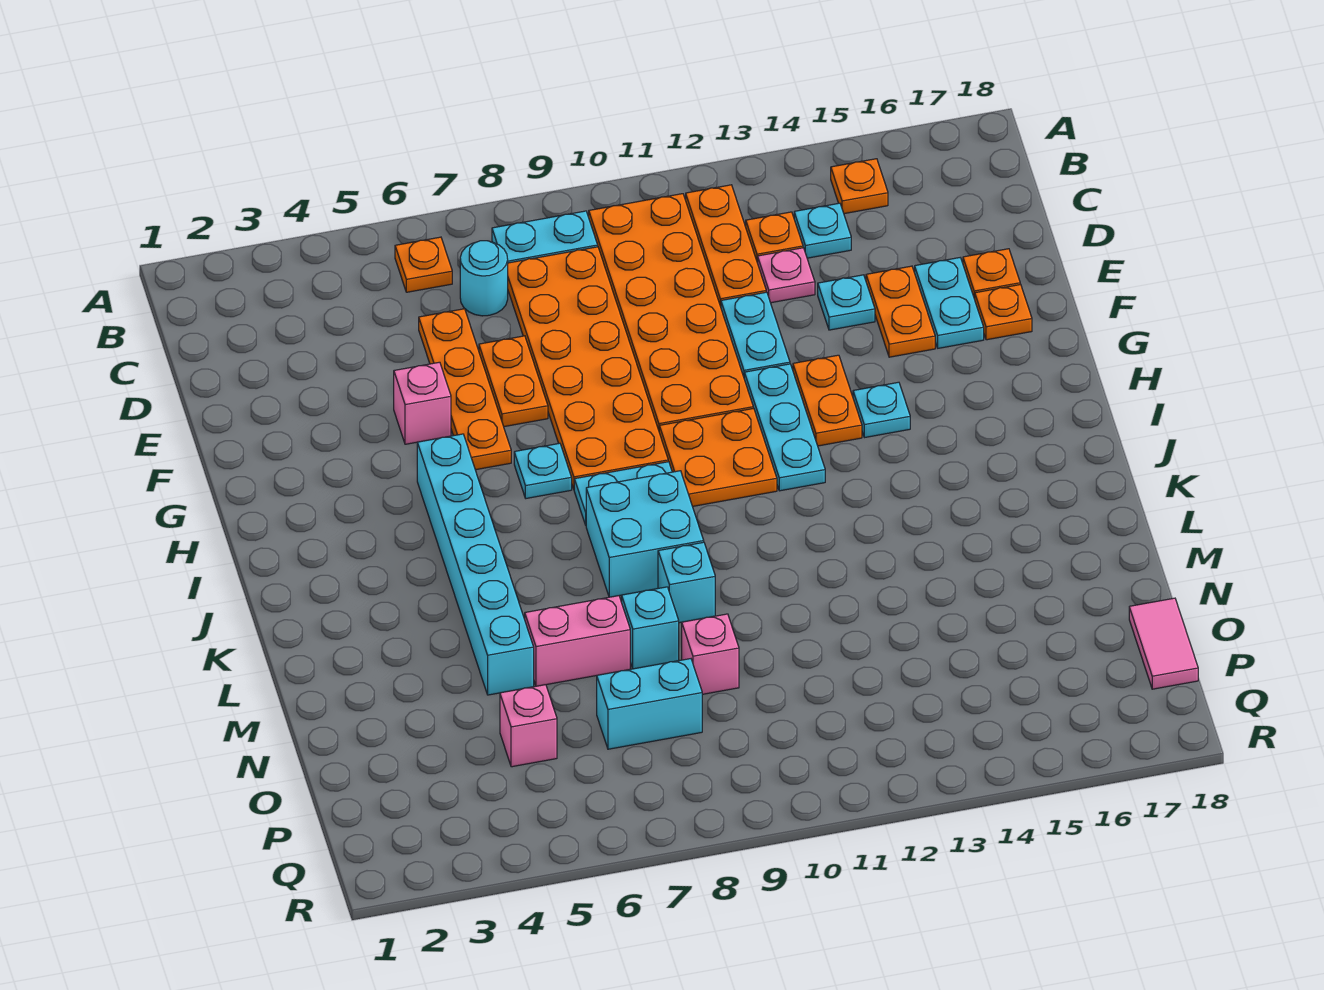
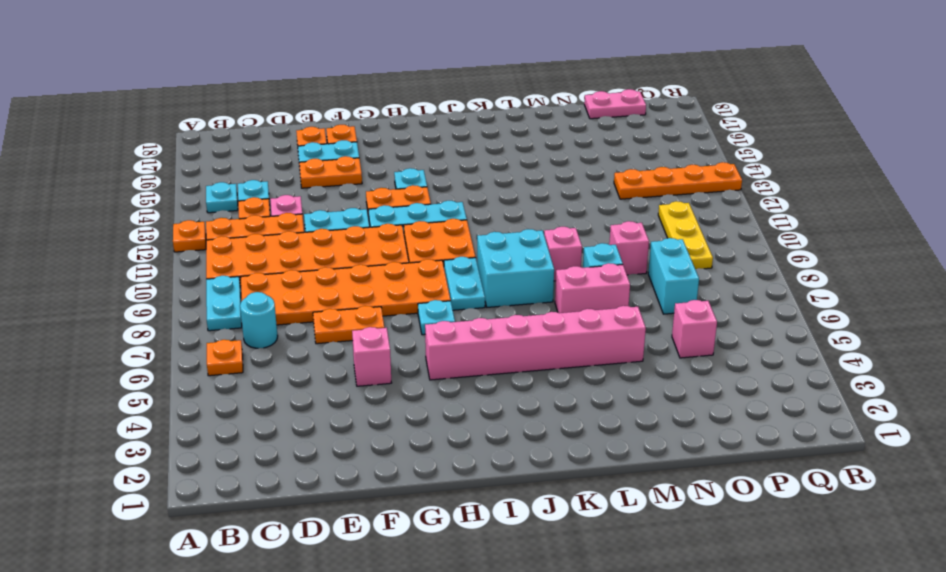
orange plate B15 level 1 -> orange plate A12 level 1
orange plate D6:G6 level 1 -> orange plate O13:R13 level 1
cyan plate E14 level 1 -> cyan plate B14 level 1
cyan brick H5:M5 level 1 -> pink brick H5:M5 level 1
cyan brick L9 level 1 -> pink brick L9 level 1
pink brick M6:M7 level 1 -> pink brick L7:M7 level 1
pink tile O18:P18 level 1 -> pink plate O18:P18 level 1
none -> yellow plate P9:P11 level 1

